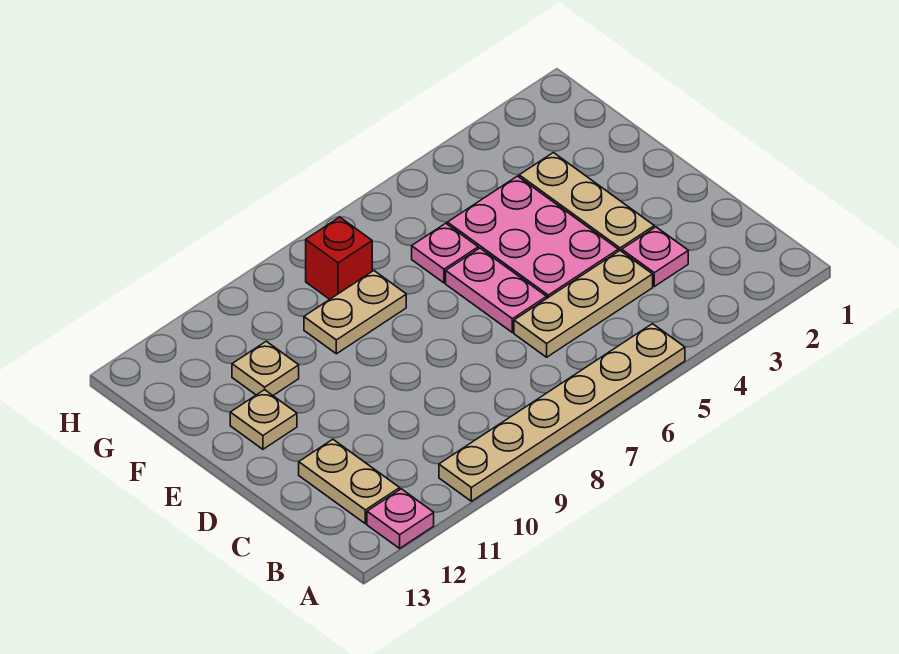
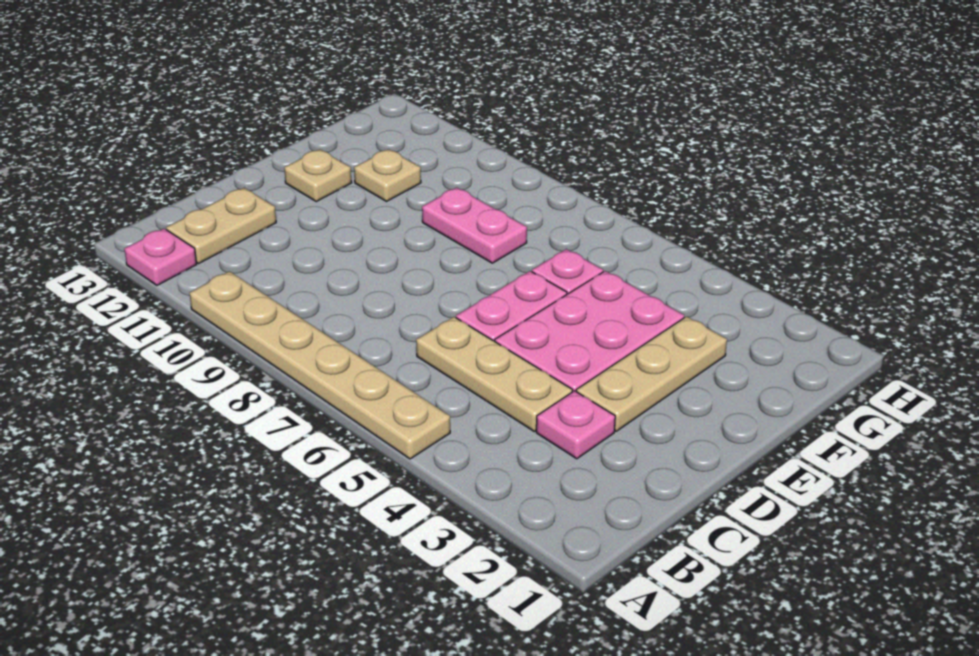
tan plate F8:F9 level 1 -> pink plate F8:F9 level 1
red brick G8 level 1 -> none

